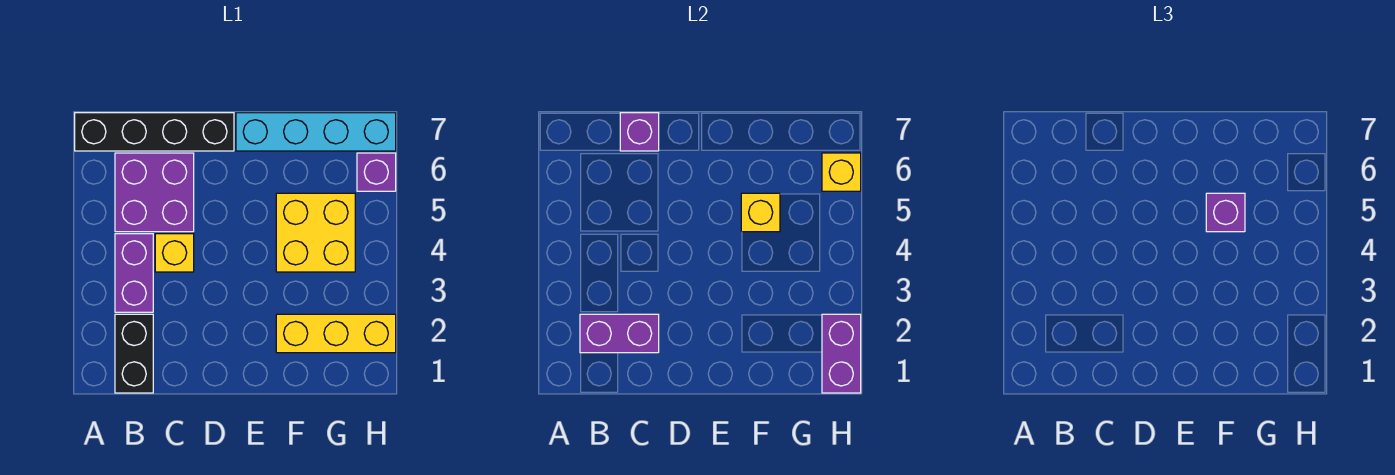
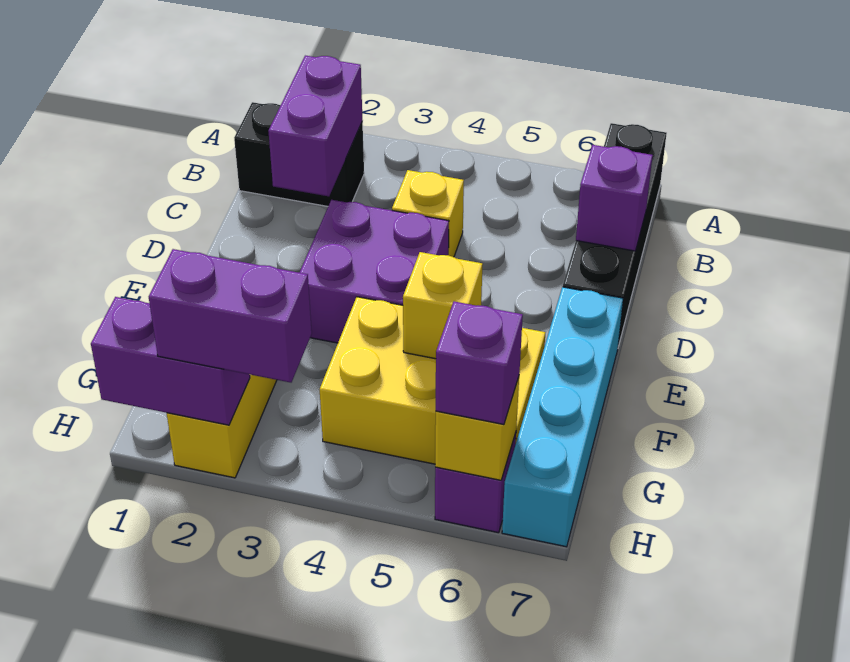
purple brick B3:B4 level 1 -> purple brick H2:H3 level 3
purple brick B5:C6 level 1 -> purple brick D3:E4 level 1
yellow brick F4:G5 level 1 -> yellow brick F4:G6 level 1
purple brick F5 level 3 -> purple brick H6 level 3

